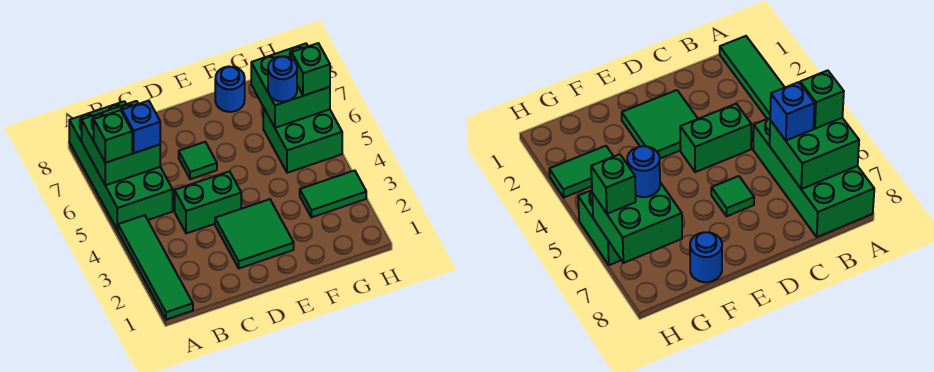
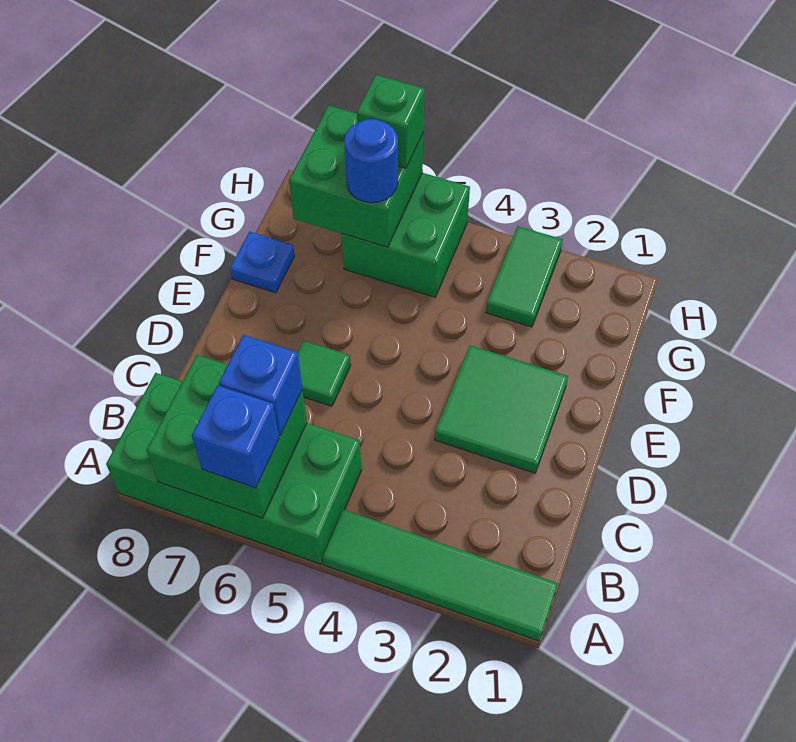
green brick A6 level 3 -> blue brick A6 level 3
green brick C4:D4 level 1 -> none
blue round brick F8 level 1 -> blue plate F8 level 1

